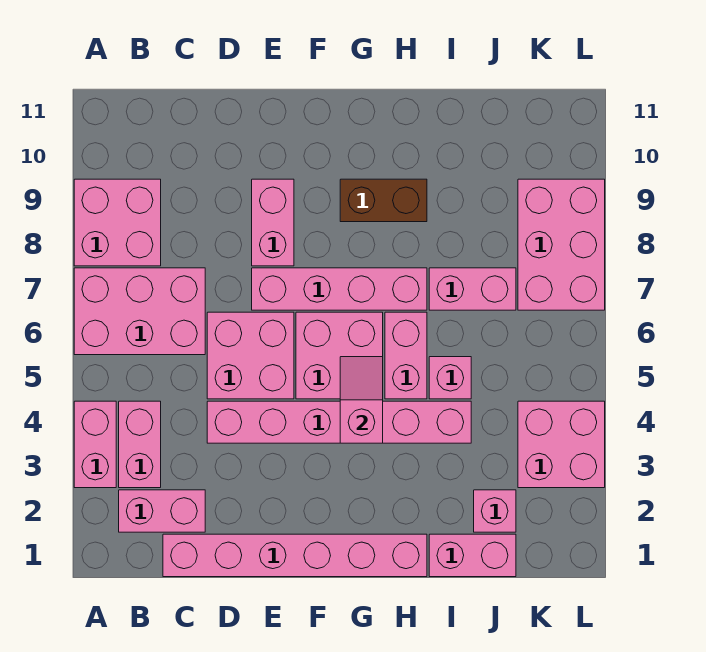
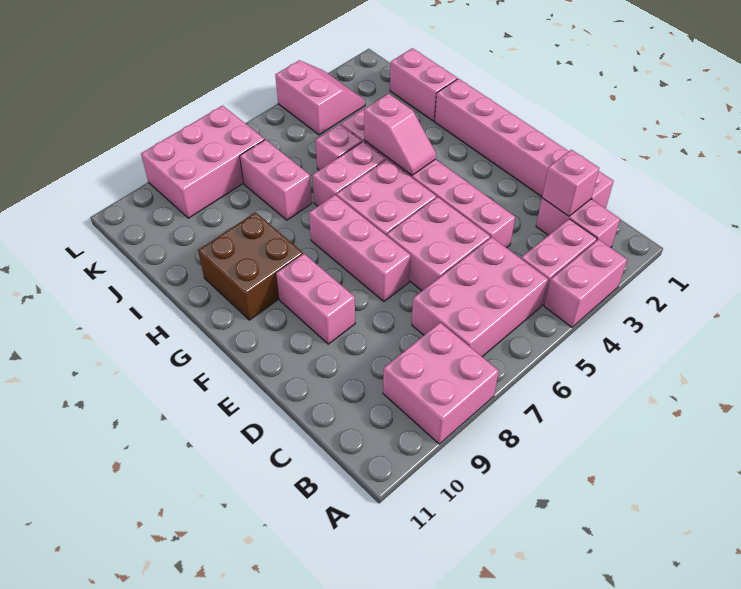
pink brick A6:C7 level 1 -> pink brick B5:C7 level 1
pink brick E7:H7 level 1 -> pink brick E7:G7 level 1
pink brick E8:E9 level 1 -> pink brick E9:F9 level 1
pink slope G4:G5 level 2 top 4 -> pink slope G4:H4 level 2 top H
brown brick G9:H9 level 1 -> brown brick G9:H10 level 1
pink brick J2 level 1 -> pink brick C2 level 2
pink brick K3:L4 level 1 -> pink slope K3:L4 level 1 top 4

